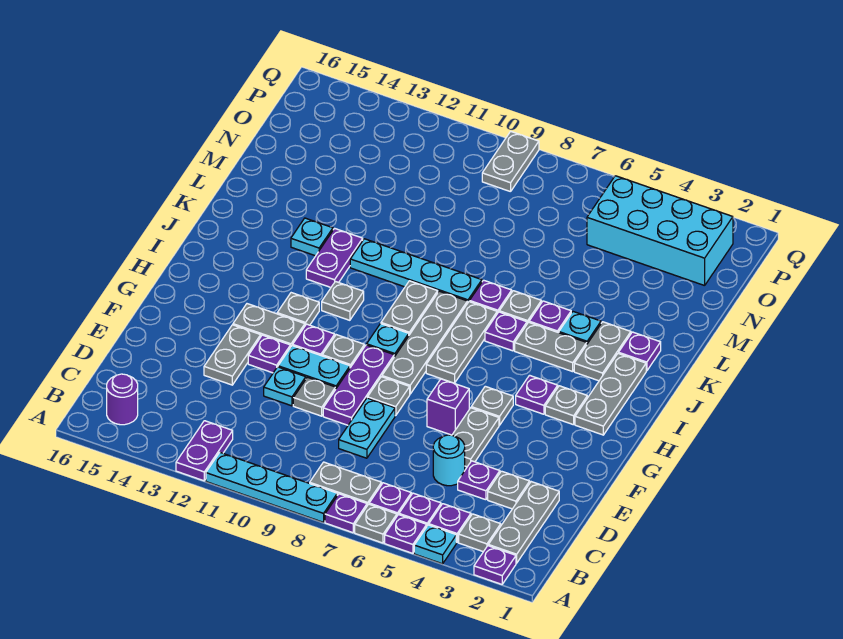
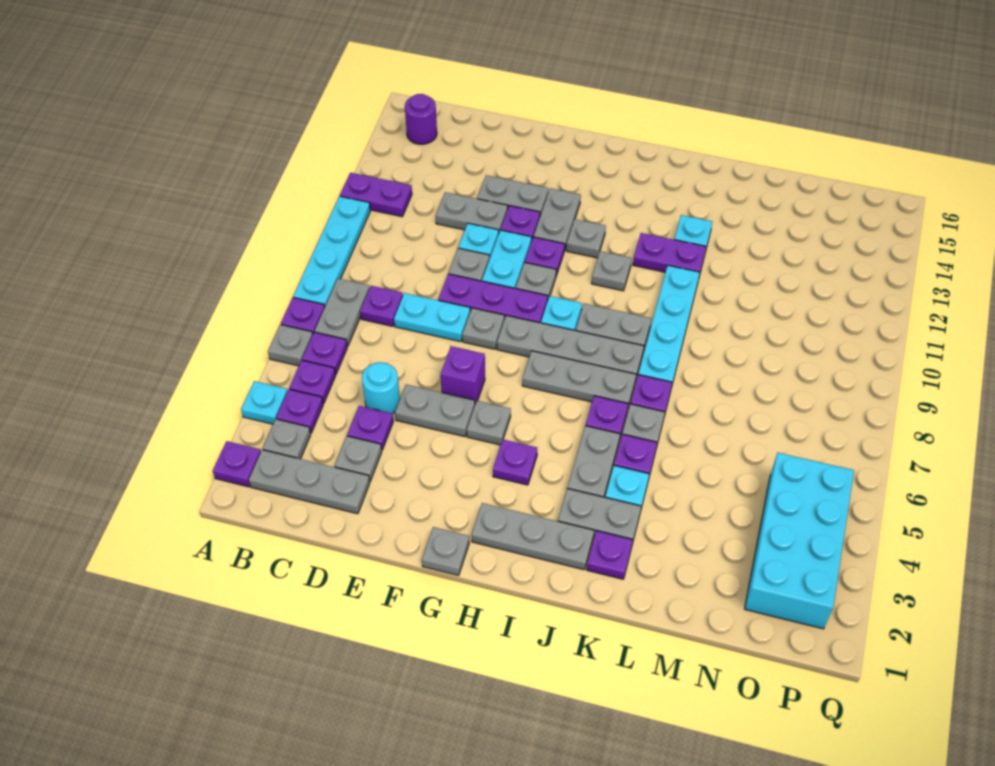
purple plate A5 level 1 -> purple plate C8 level 1
grey plate H3 level 1 -> grey plate G1 level 1
grey plate P9:Q9 level 1 -> grey plate D12:E12 level 1

